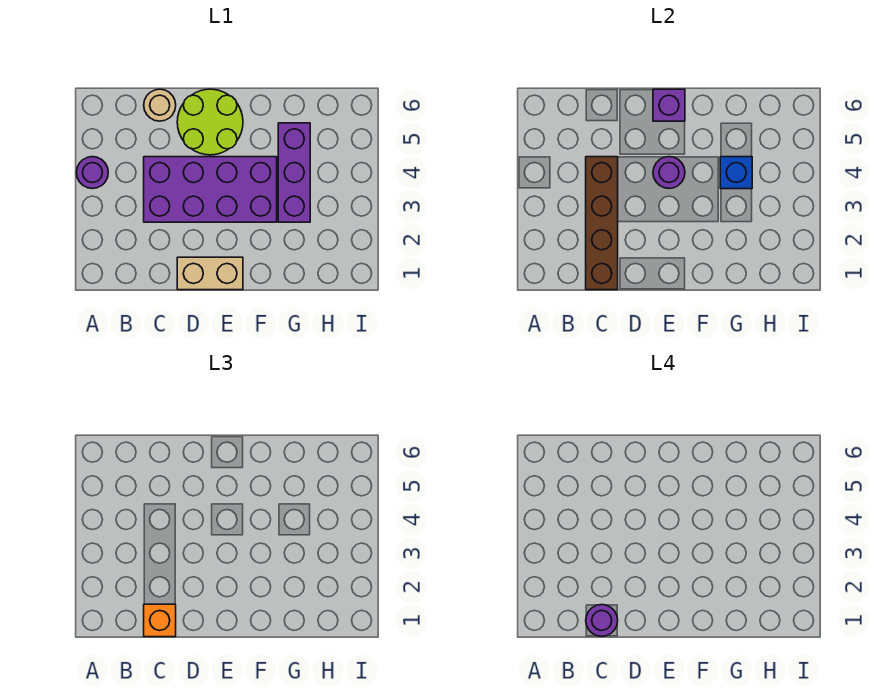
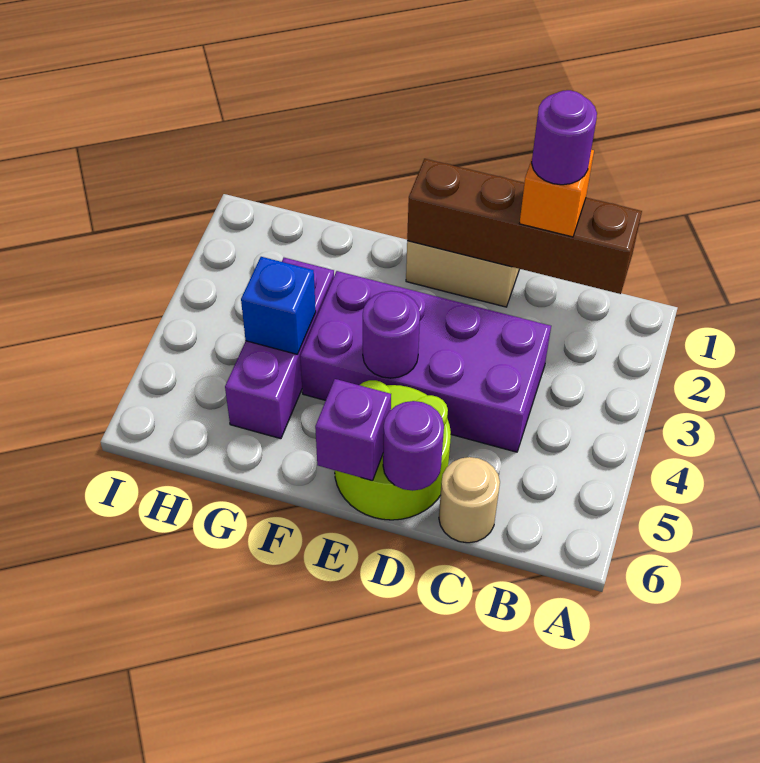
purple round brick A4 level 1 -> purple round brick D6 level 2
brown brick C1:C4 level 2 -> brown brick B1:E1 level 2

